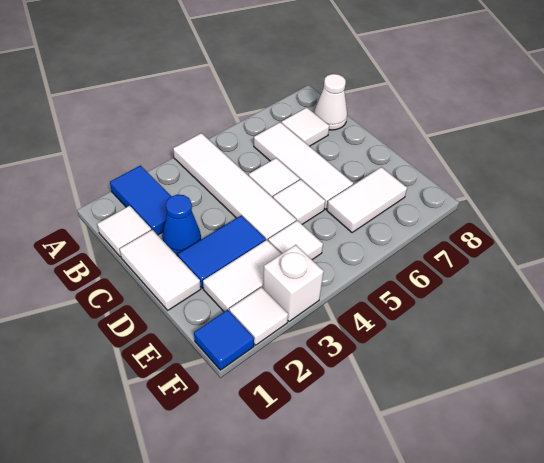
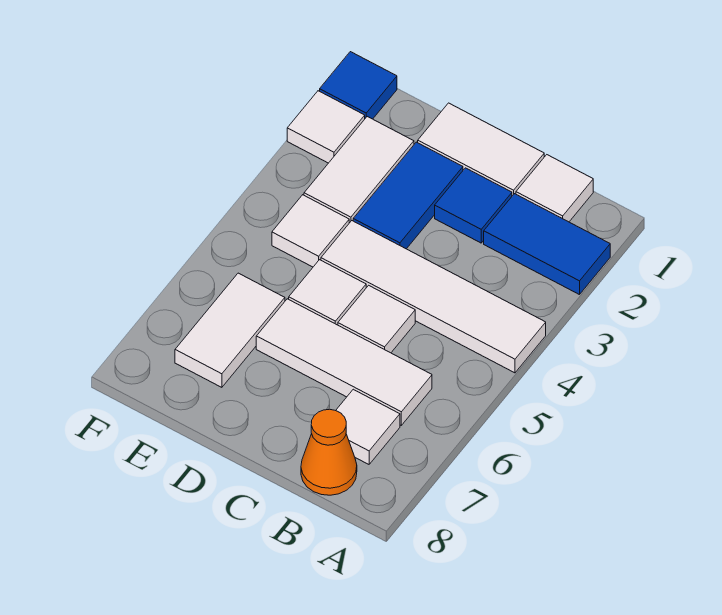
white cone B8 level 1 -> orange cone B8 level 1
blue cone C2 level 1 -> blue tile C2 level 1
white brick F3 level 1 -> none

